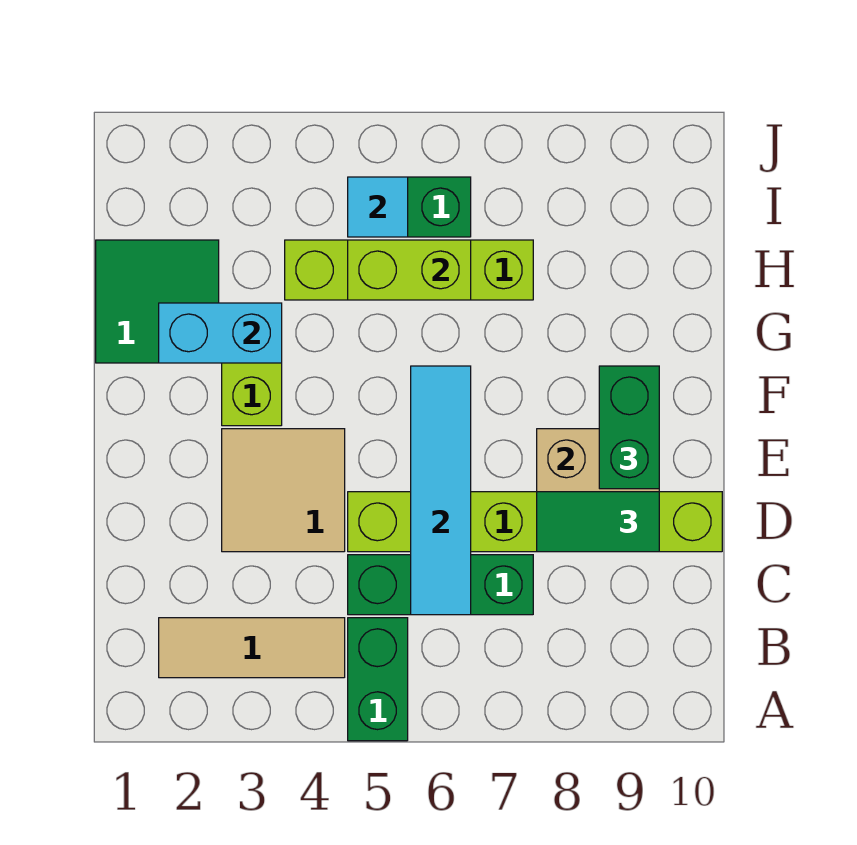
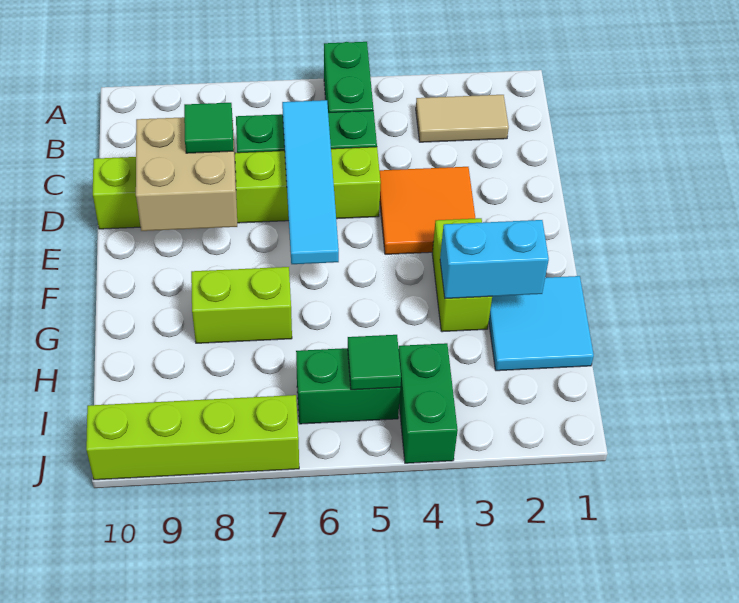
tan tile B2:B4 level 1 -> tan tile B2:B3 level 1
tan tile D3:E4 level 1 -> orange tile D3:E4 level 1
green tile D8:D9 level 3 -> green tile D8 level 3
green brick E9:F9 level 3 -> green brick I4:J4 level 1
green tile G1:H2 level 1 -> cyan tile G1:H2 level 1
lime brick H4:H7 level 1 -> lime brick J7:J10 level 1
lime brick H5:H6 level 2 -> lime brick G7:G8 level 1
cyan tile I5 level 2 -> green tile I5 level 2

